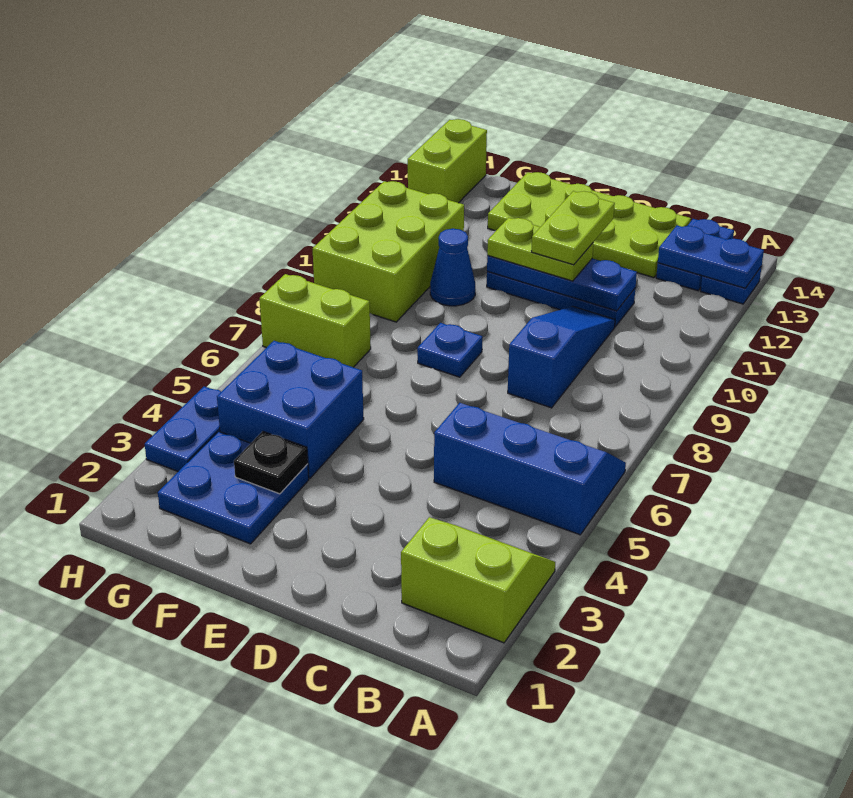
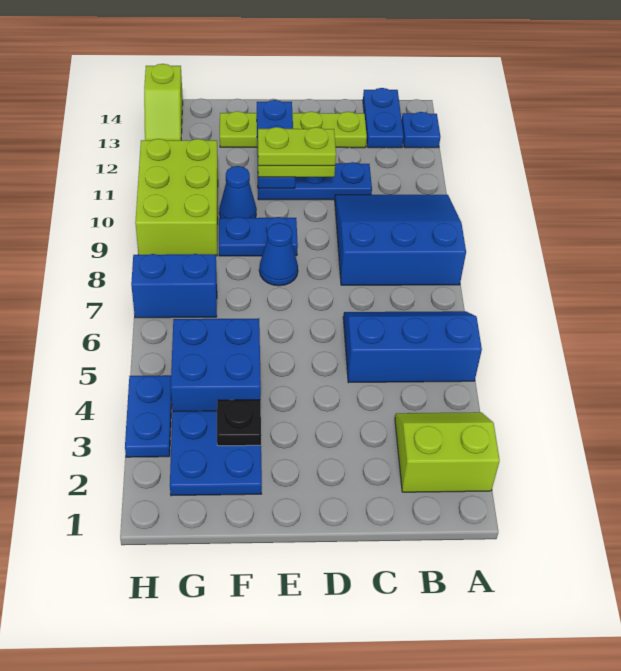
blue plate A13:B13 level 2 -> blue plate E9:F9 level 1
blue slope C8:C10 level 1 top 8 -> blue slope A8:C10 level 1 top 8
blue plate C11:E11 level 2 -> blue plate E11:E13 level 2
lime plate C13:F14 level 1 -> lime plate C13:F13 level 1
lime plate D11:D12 level 4 -> lime plate D11:E11 level 4
blue plate E8 level 1 -> blue cone E8 level 1
lime brick G7:H7 level 1 -> blue brick G7:H7 level 1
lime brick H13:H14 level 1 -> lime slope H13:H14 level 1 top 14

